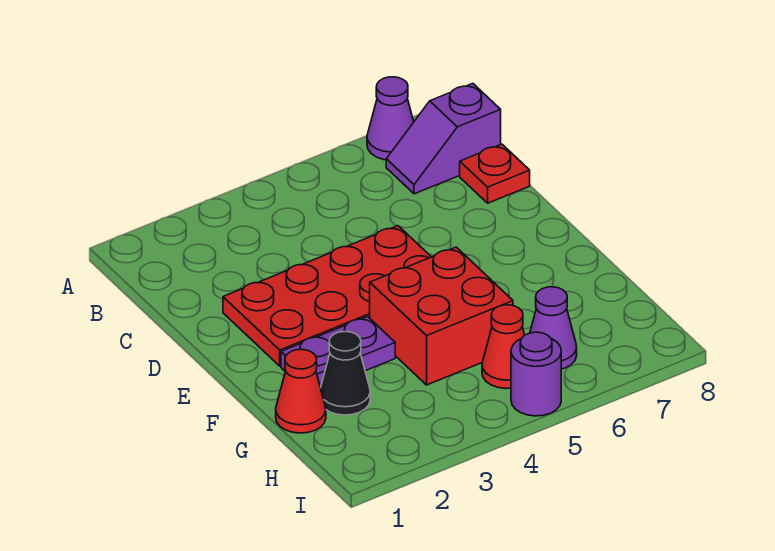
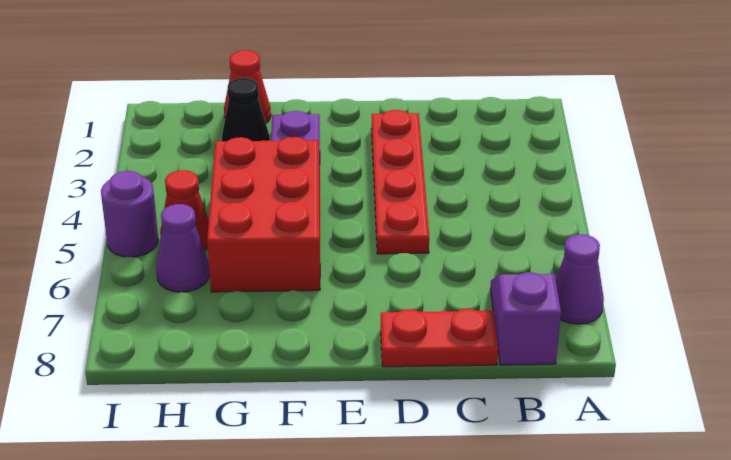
red plate C8 level 1 -> red plate C8:D8 level 1
red plate D2:E5 level 1 -> red plate D2:D5 level 1
red brick F4:G5 level 1 -> red brick F4:G6 level 1

